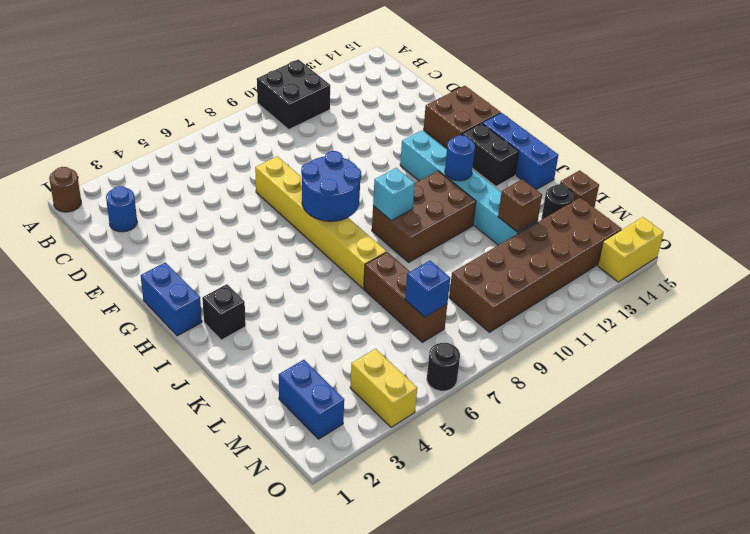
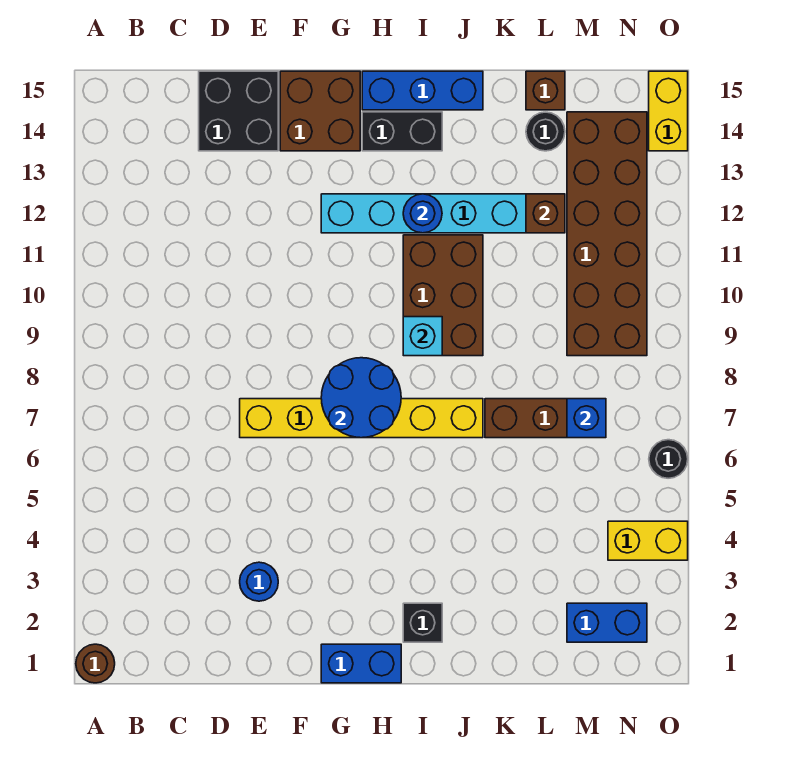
black brick A10:B11 level 1 -> black brick D14:E15 level 1
blue round brick C2 level 1 -> blue round brick E3 level 1

